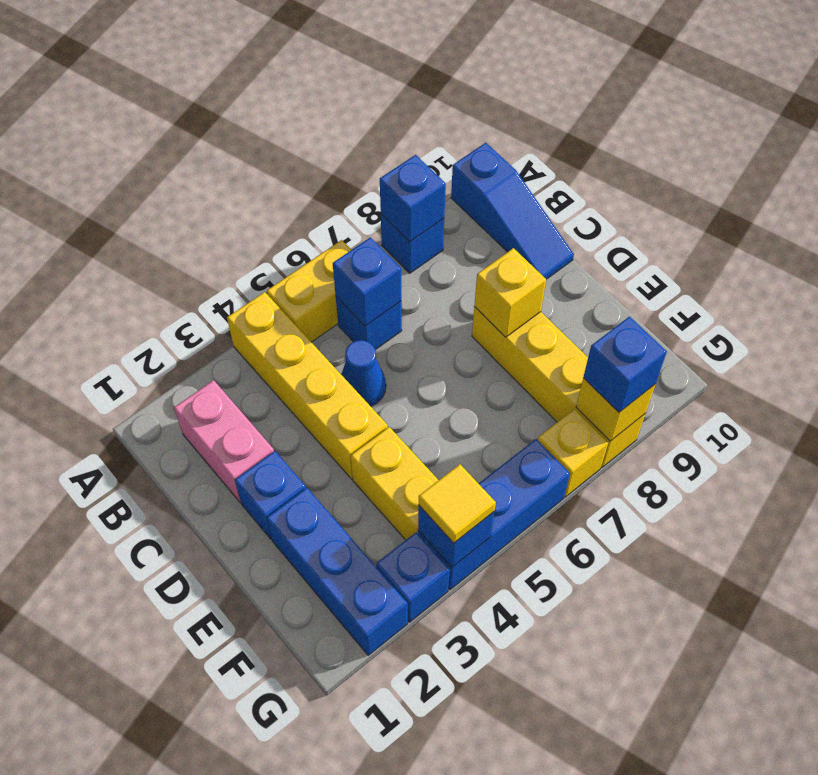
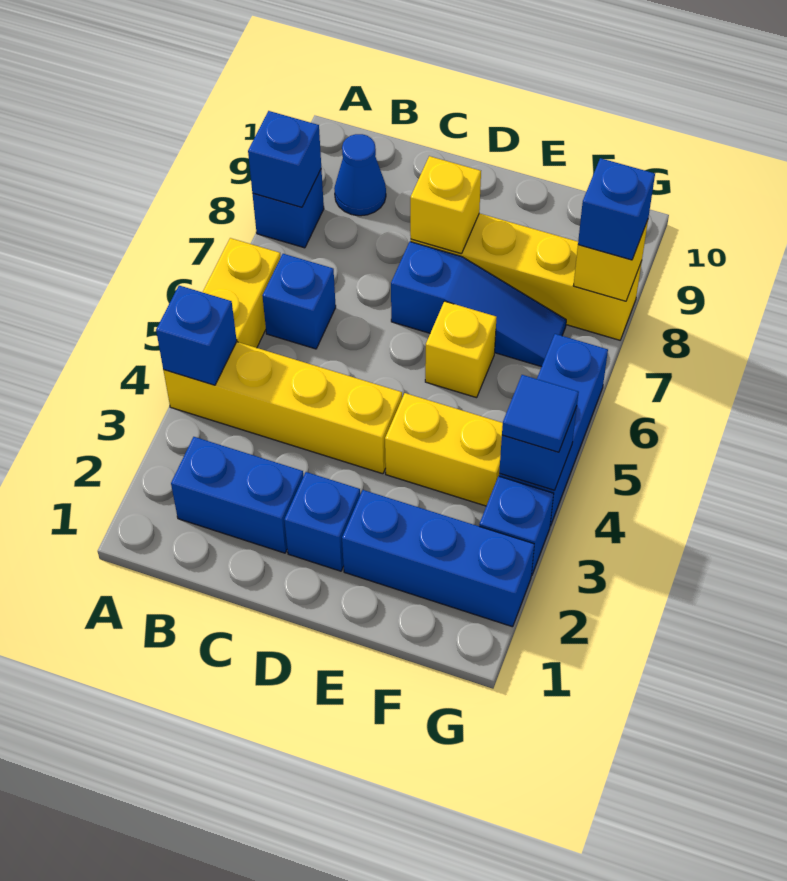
blue slope A10:C10 level 1 top A -> blue slope D7:F7 level 1 top D
pink brick B2:C2 level 1 -> blue brick B2:C2 level 1
blue brick B6 level 2 -> blue brick A4 level 2
blue cone C5 level 1 -> blue cone B9 level 1
yellow tile G4 level 3 -> blue tile G4 level 3
yellow brick G7 level 1 -> yellow brick E6 level 1

